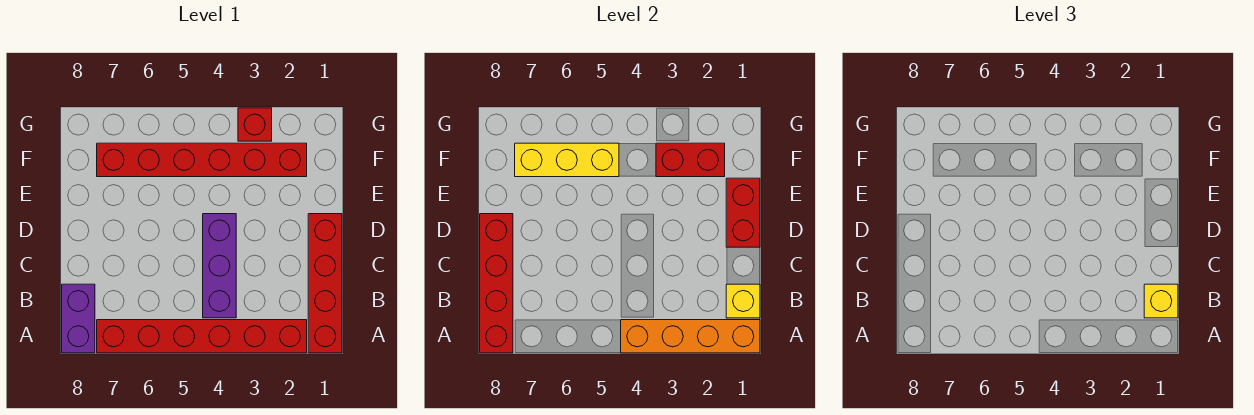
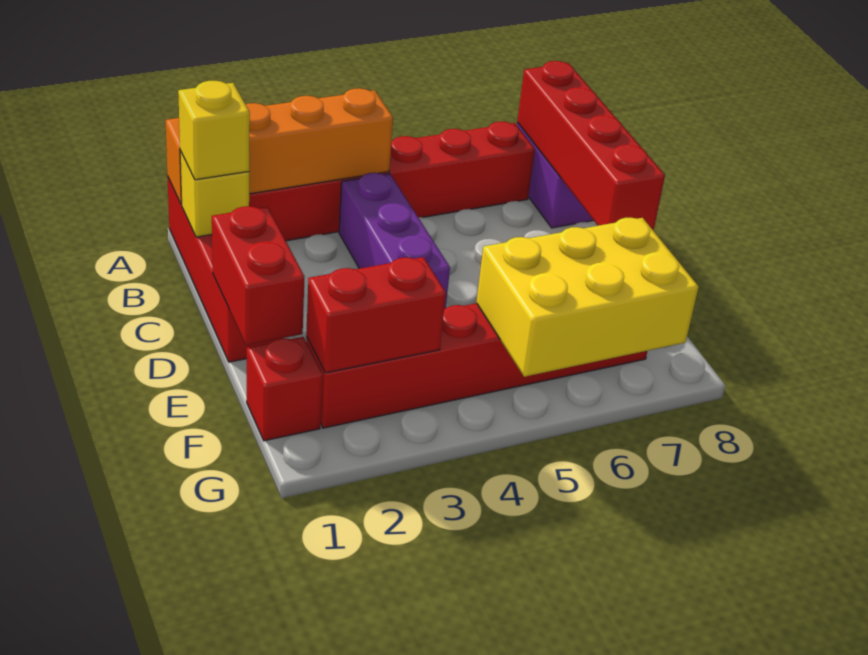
yellow brick F5:F7 level 2 -> yellow brick F5:G7 level 2
red brick G3 level 1 -> red brick F1 level 1

